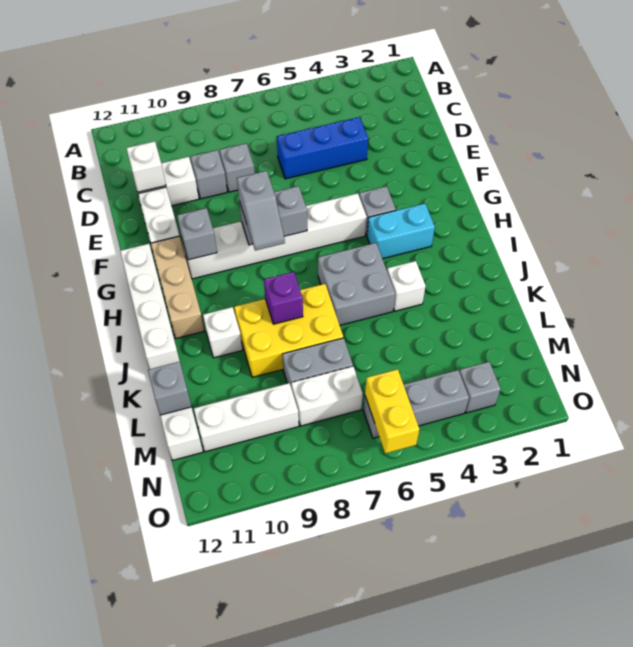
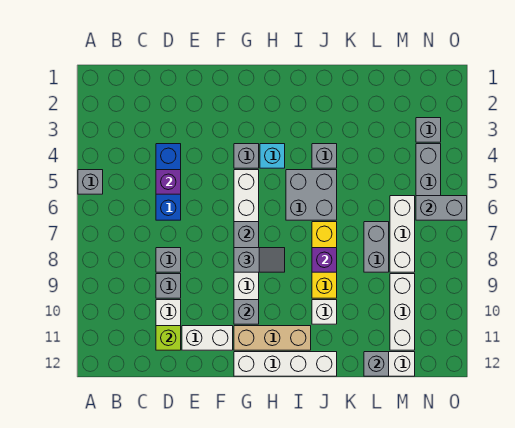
none -> grey brick A5 level 1
none -> purple brick D5 level 2
white brick D11 level 2 -> lime brick D11 level 2
cyan brick H3:H4 level 1 -> cyan brick H4 level 1
white brick J4 level 1 -> grey brick J4 level 1
yellow brick J7:K9 level 1 -> yellow brick J7:J9 level 1
white brick M7:M8 level 1 -> white brick M6:M8 level 1
yellow brick N6:O6 level 2 -> grey brick N6:O6 level 2

